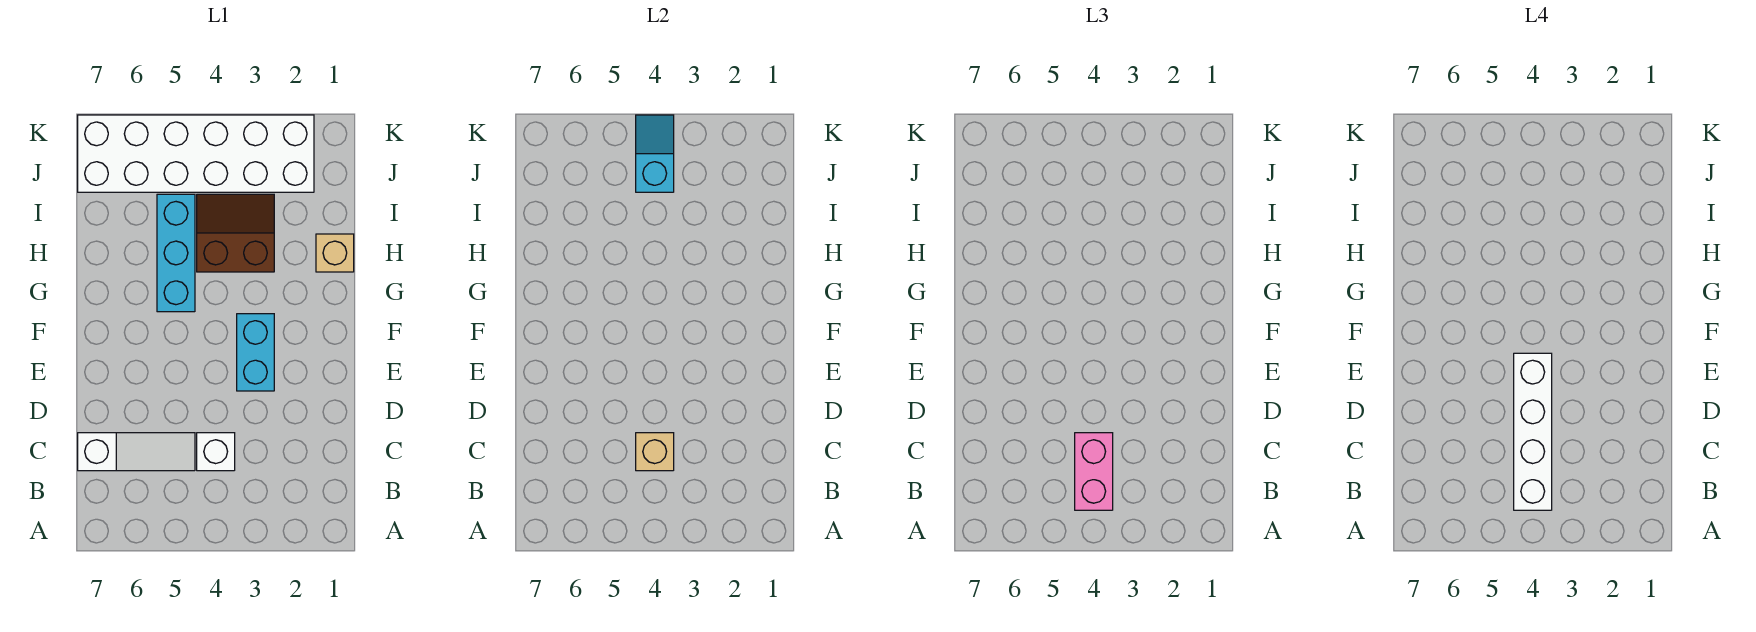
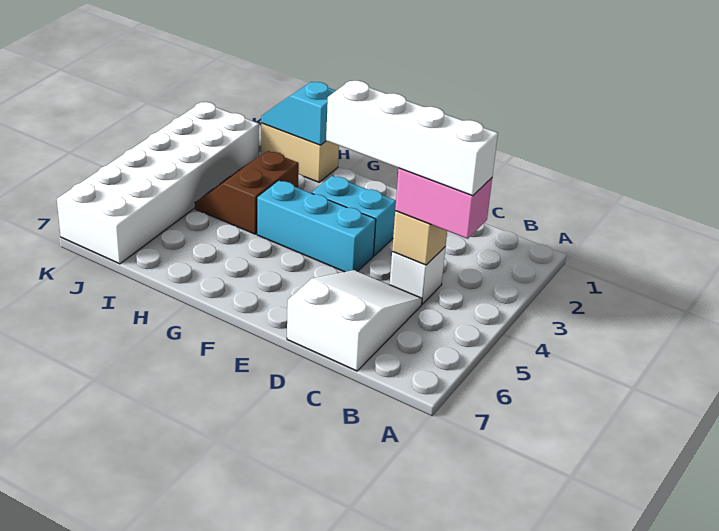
white slope C5:C7 level 1 top 7 -> white slope C5:D7 level 1 top 7
cyan brick G5:I5 level 1 -> cyan brick E4:G4 level 1
tan brick H1 level 1 -> tan brick H1:I1 level 1
cyan slope J4:K4 level 2 top J -> cyan slope H1:I1 level 2 top H

